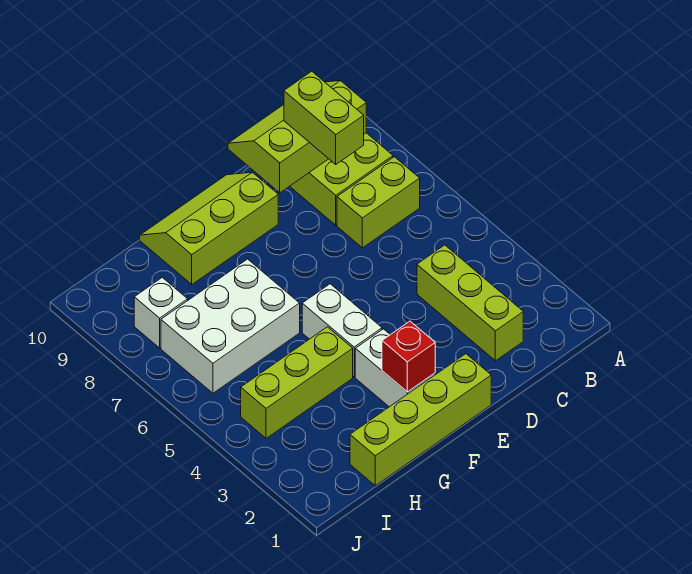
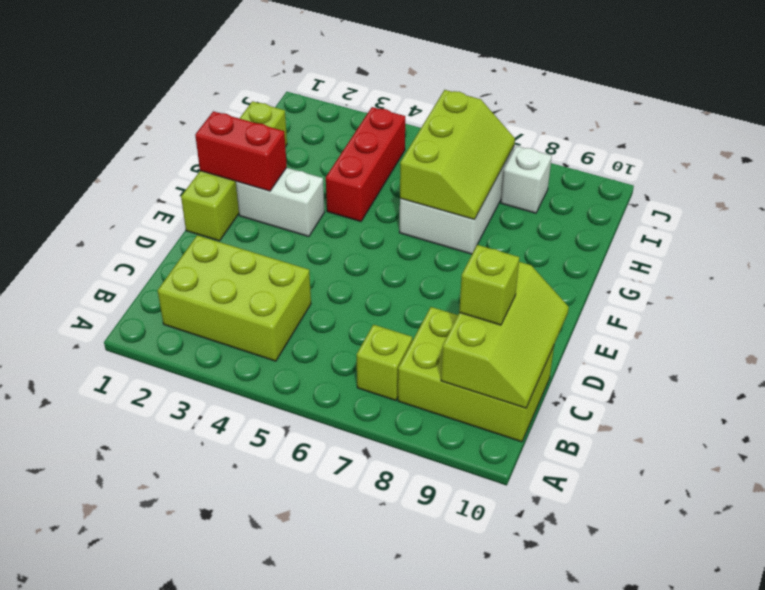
lime brick B7:C7 level 1 -> lime brick B7 level 1
lime brick C2:C4 level 1 -> lime brick B2:C4 level 1
lime brick C8:C9 level 3 -> lime brick C9 level 3
lime slope E9:G10 level 1 top 9 -> lime slope G6:I7 level 2 top 6
red brick F2 level 2 -> red brick F1:F2 level 2
white brick F4:F5 level 1 -> none
lime brick G4:I4 level 1 -> red brick G4:I4 level 1

